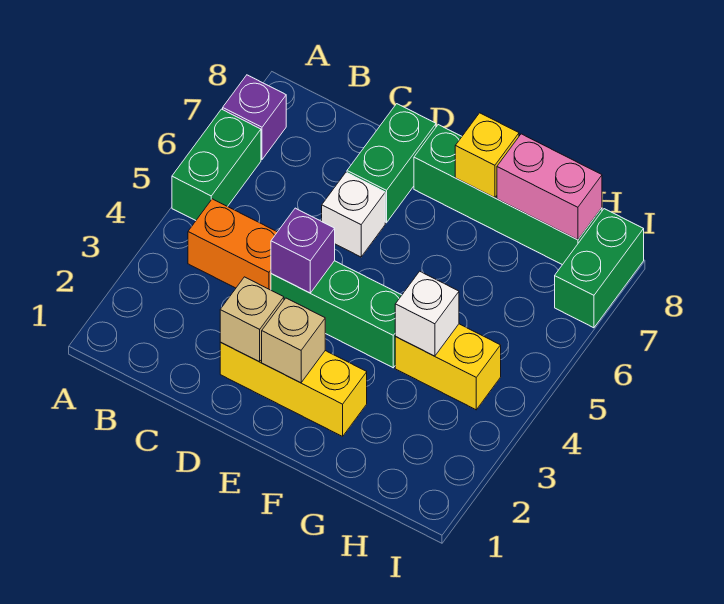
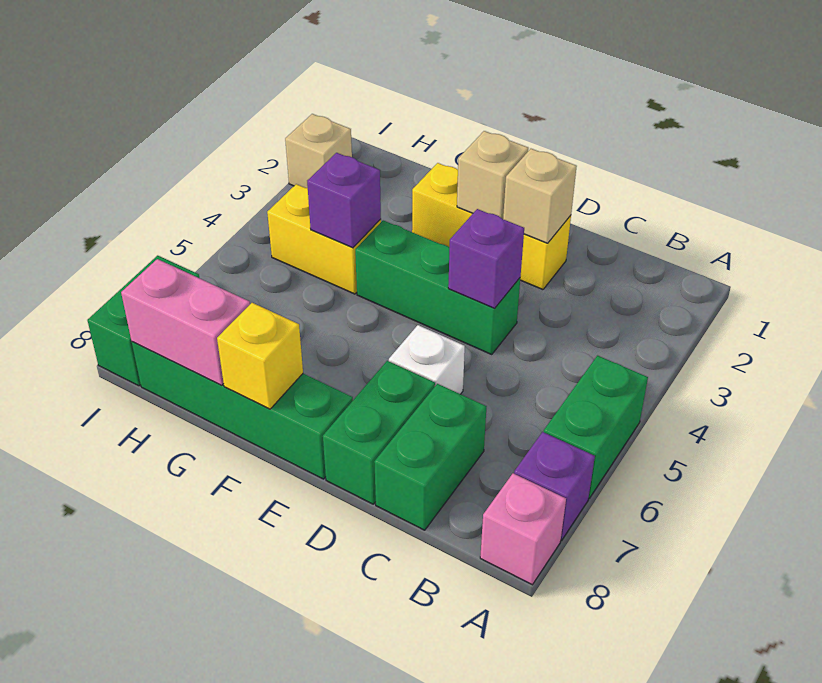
none -> pink brick A8 level 1
orange brick B4:C4 level 1 -> none
none -> green brick C7:C8 level 1
white brick G4 level 2 -> purple brick G4 level 2
none -> tan brick I2 level 1

